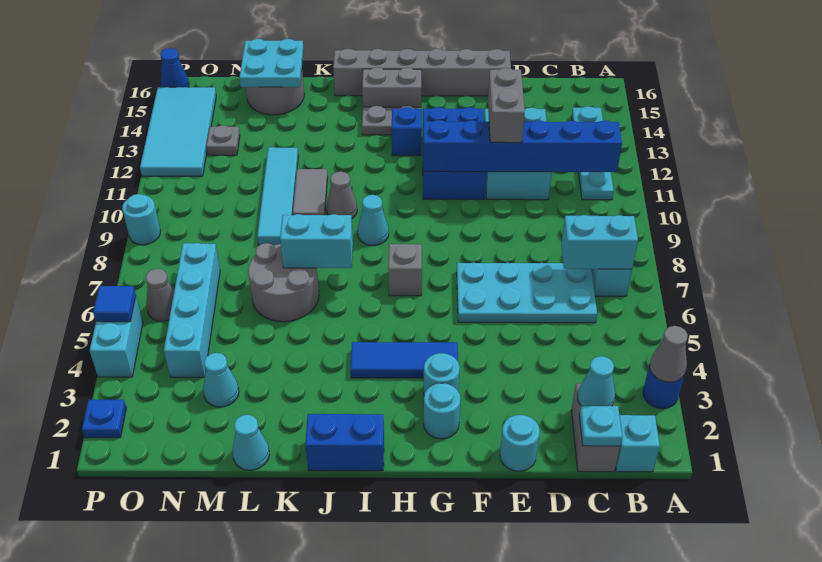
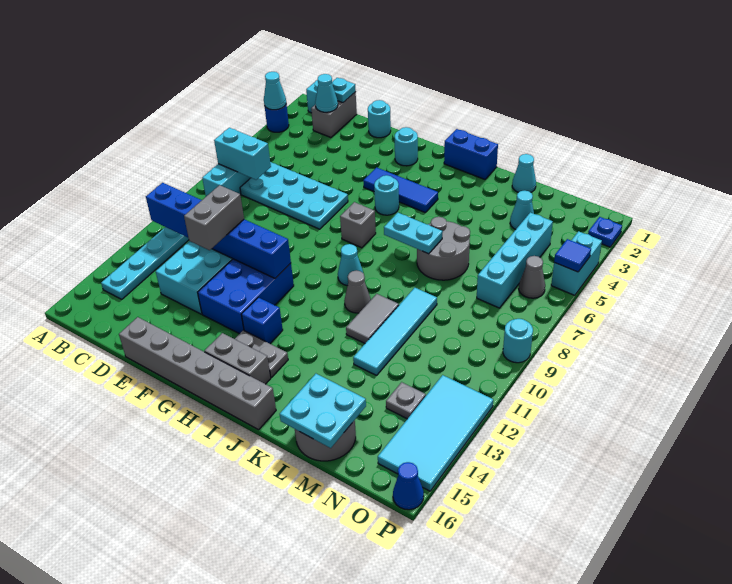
grey cone A3 level 2 -> cyan cone A3 level 2
cyan round brick G3 level 1 -> cyan round brick H5 level 1
cyan brick J7:K7 level 2 -> cyan plate J7:K7 level 2

